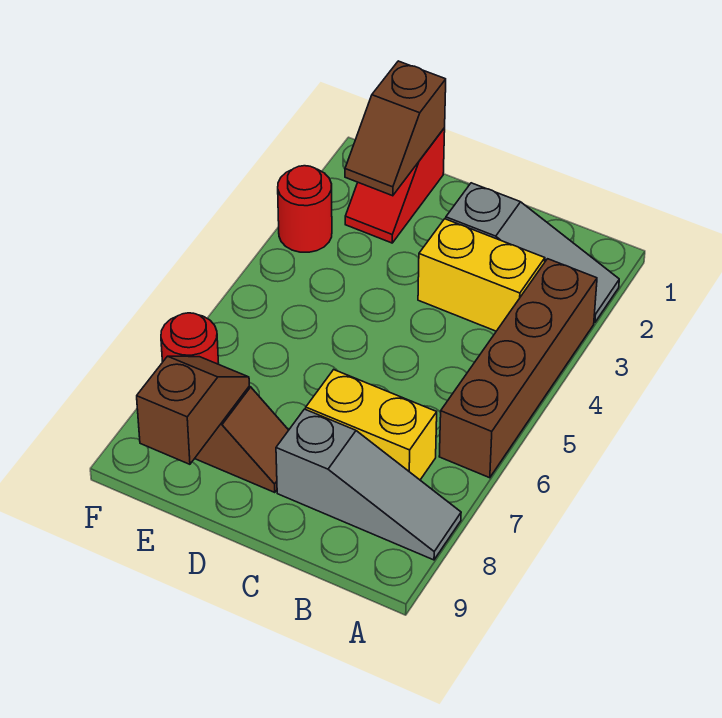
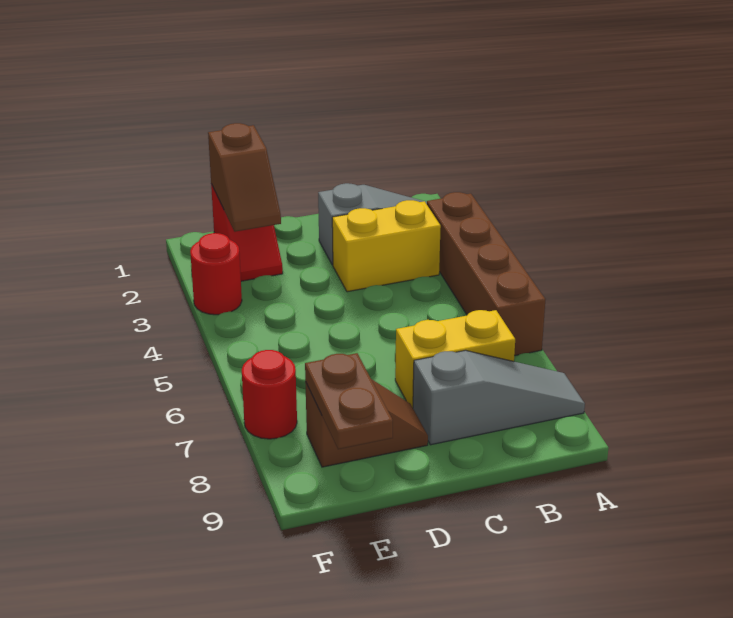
brown slope E8:E9 level 2 top 9 -> brown plate E8:E9 level 2

